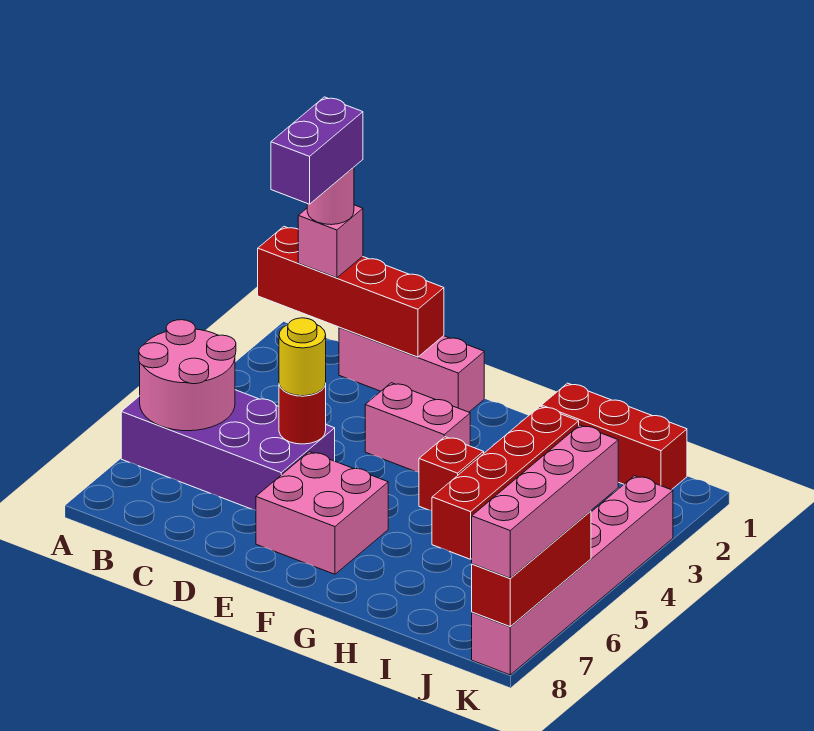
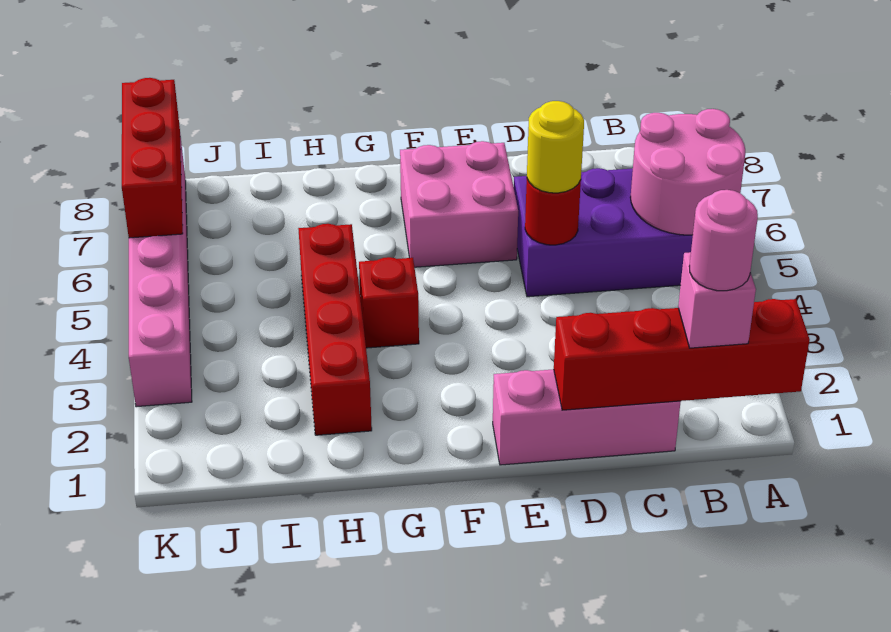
purple brick B1:B2 level 5 -> none
pink brick E3:F3 level 1 -> none
red brick H1:J1 level 1 -> none
pink brick K5:K8 level 3 -> none

